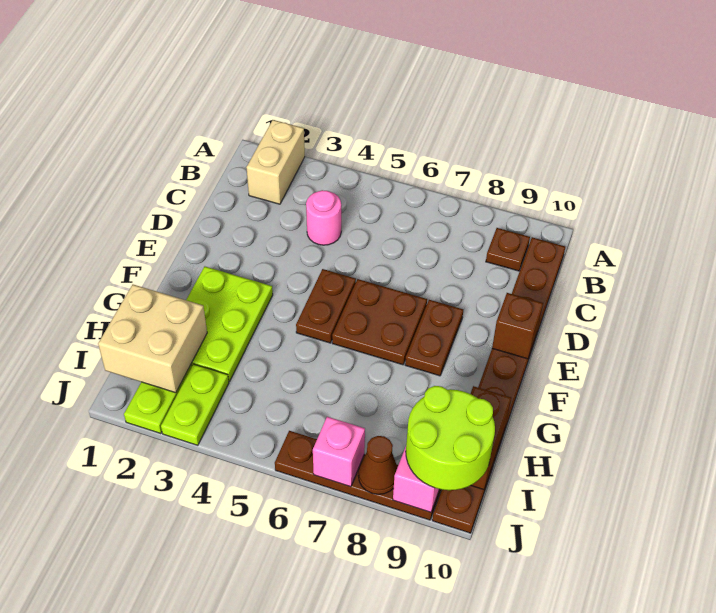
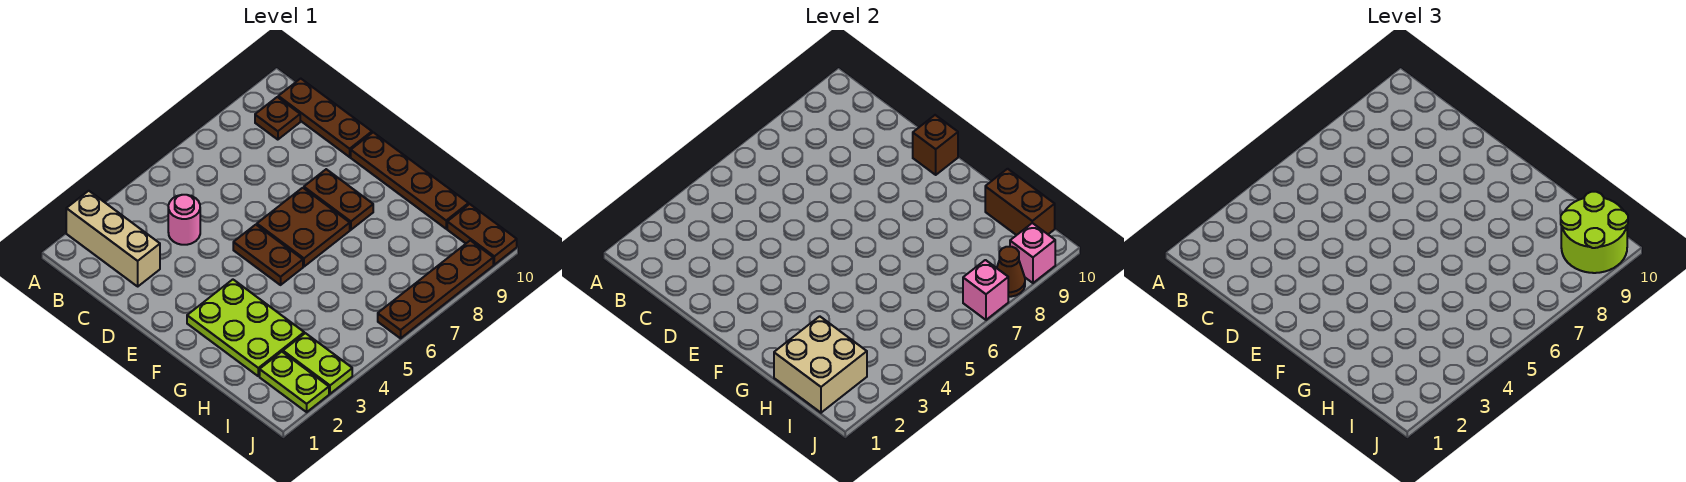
tan brick A2:B2 level 1 -> tan brick A2:C2 level 1

